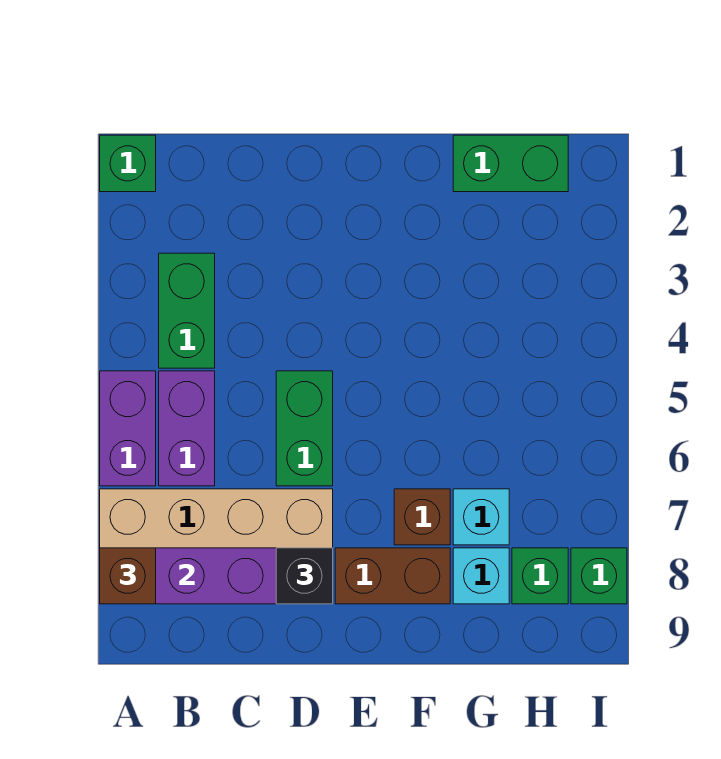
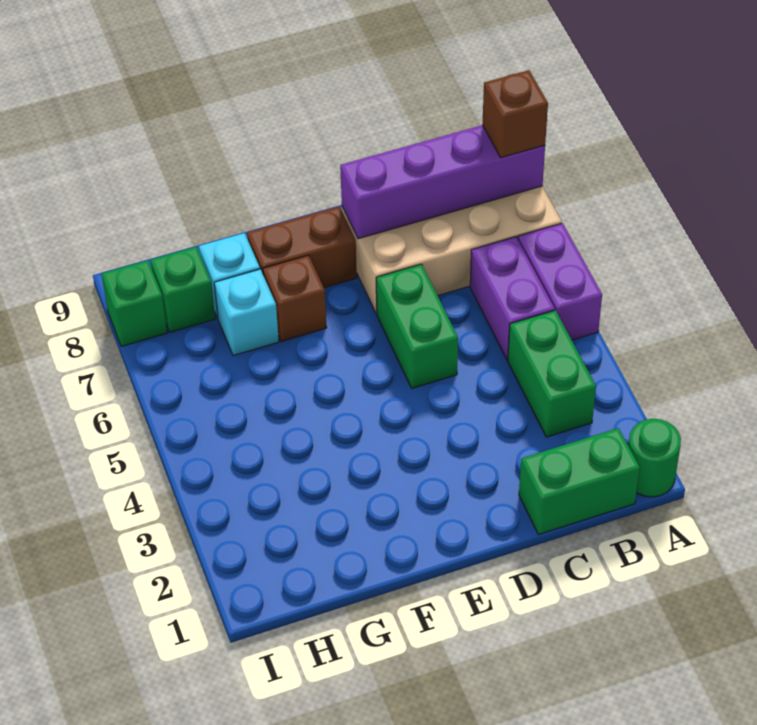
green brick A1 level 1 -> green round brick A1 level 1
black brick D8 level 3 -> none
green brick G1:H1 level 1 -> green brick B1:C1 level 1

